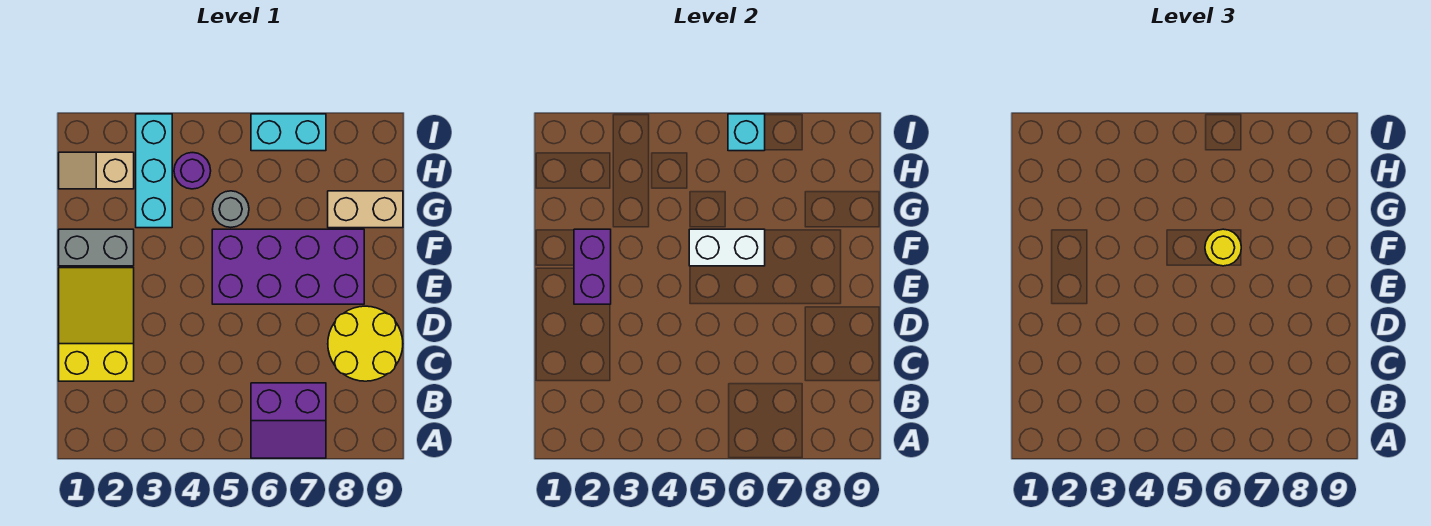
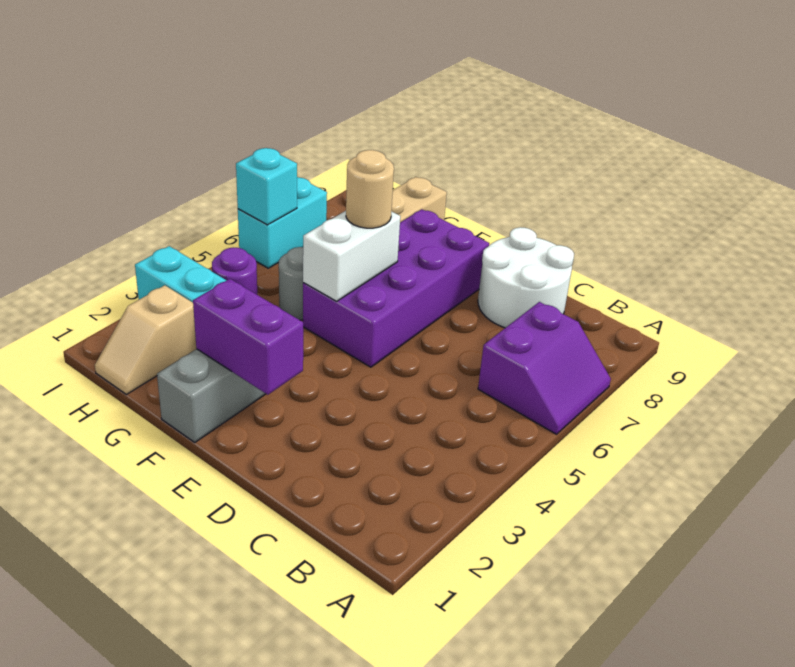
yellow slope C1:E2 level 1 top C -> none
yellow round brick C8:D9 level 1 -> white round brick C8:D9 level 1
yellow round brick F6 level 3 -> tan round brick F6 level 3

